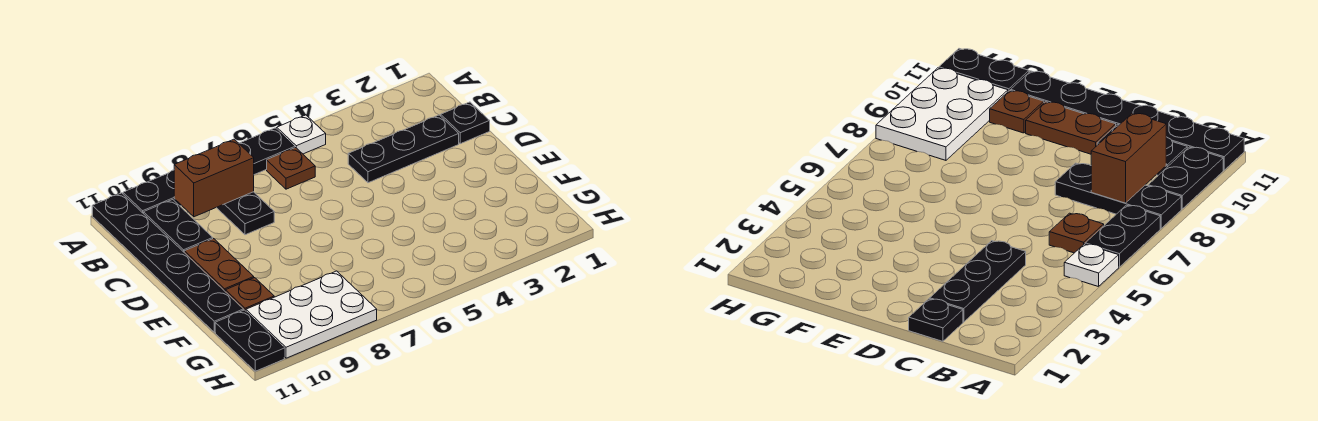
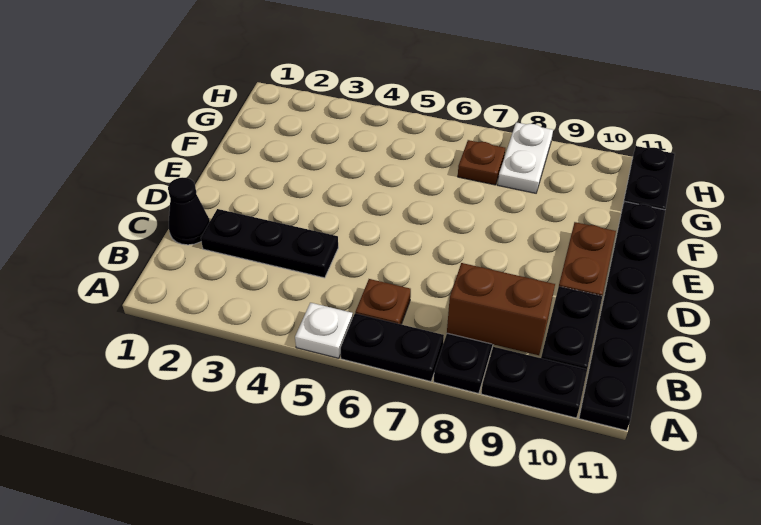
black plate C1 level 1 -> black cone C1 level 1
brown plate F10 level 1 -> brown plate G7 level 1
white plate G8:H10 level 1 -> white plate G8:H8 level 1

